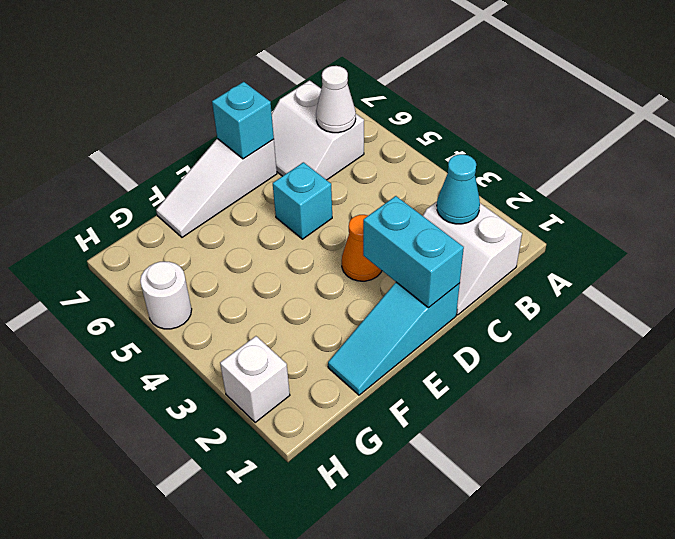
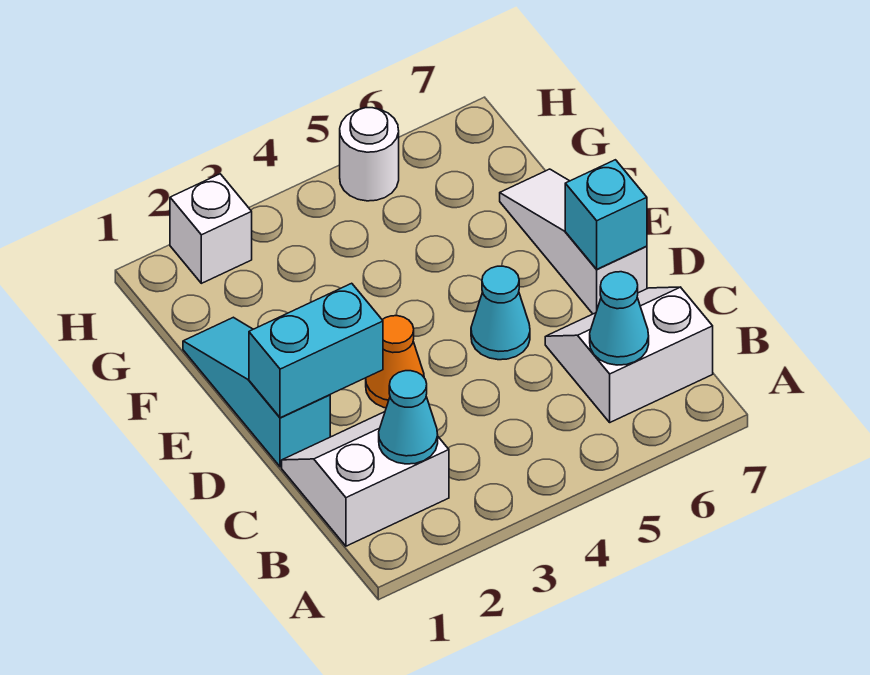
white cone B6 level 2 -> cyan cone B6 level 2
cyan brick D5 level 1 -> cyan cone D5 level 1

